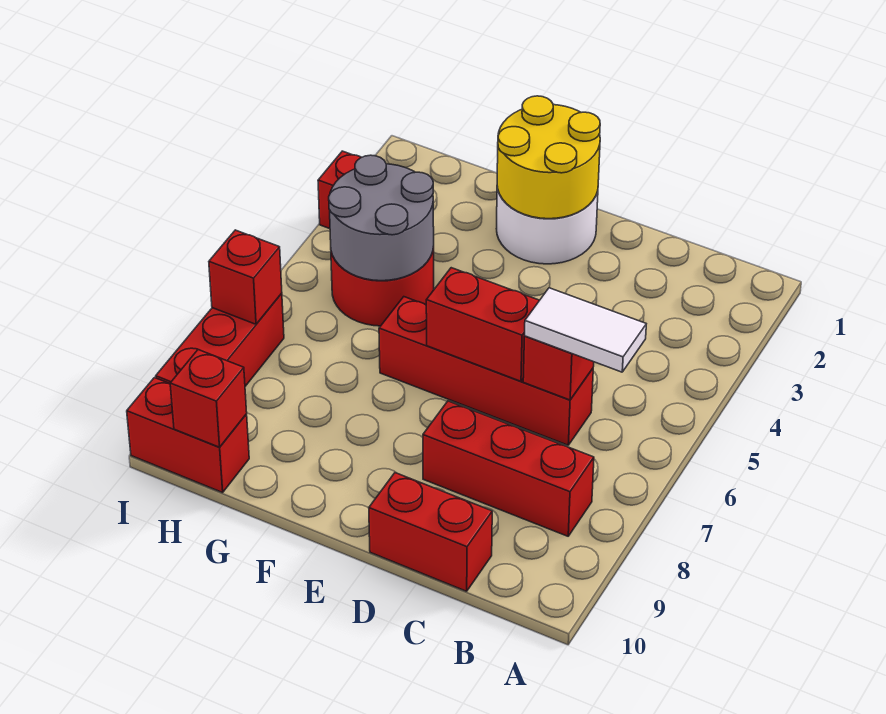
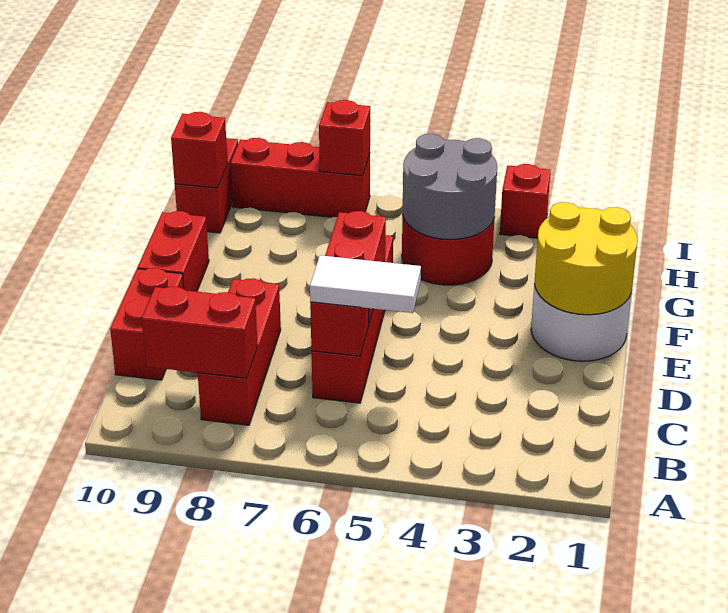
white tile B6:C6 level 3 -> white tile C5:C6 level 3
none -> red brick B8:B9 level 2
none -> red brick E10:F10 level 1

